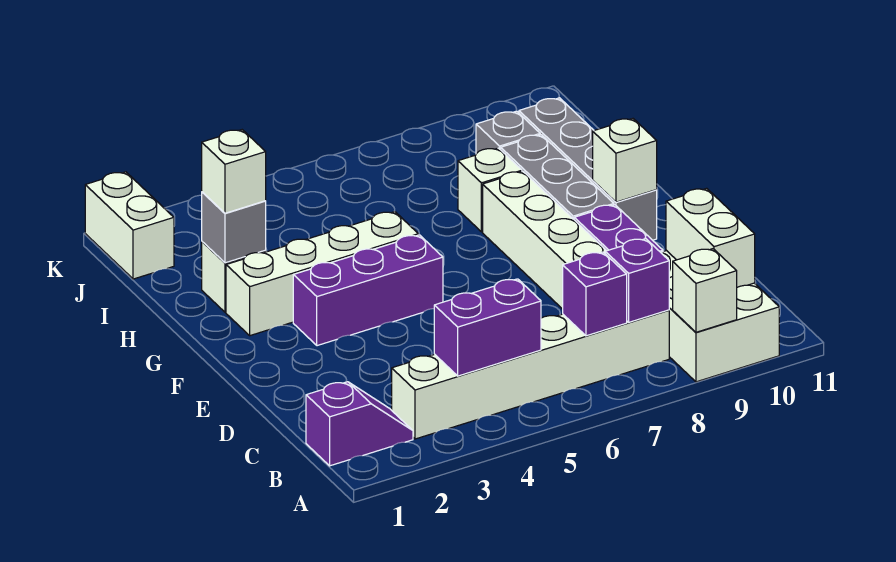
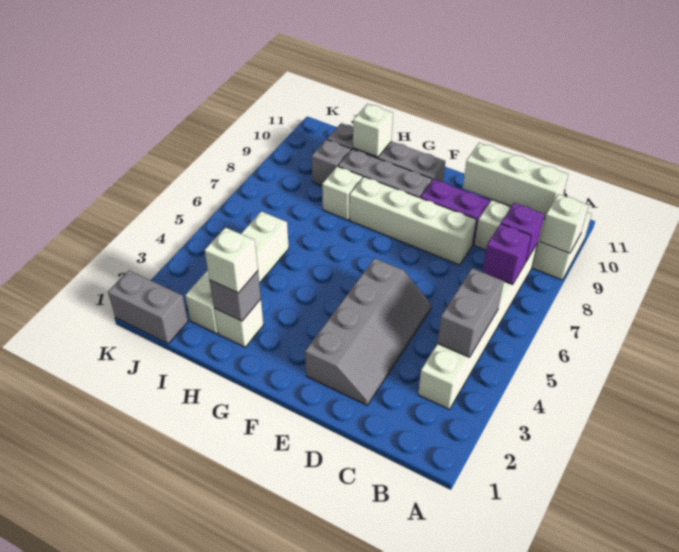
purple slope B1:B2 level 1 top 1 -> none
purple brick B4:B5 level 2 -> grey brick B4:B5 level 2
white brick B10:C10 level 2 -> white brick B10:D10 level 2
none -> grey slope D2:E5 level 1 top E
purple brick F3:F5 level 1 -> none
white brick F10 level 2 -> white brick H10 level 2
white brick G2:G5 level 1 -> white brick I2:I5 level 1
white brick J1:K1 level 1 -> grey brick J1:K1 level 1

